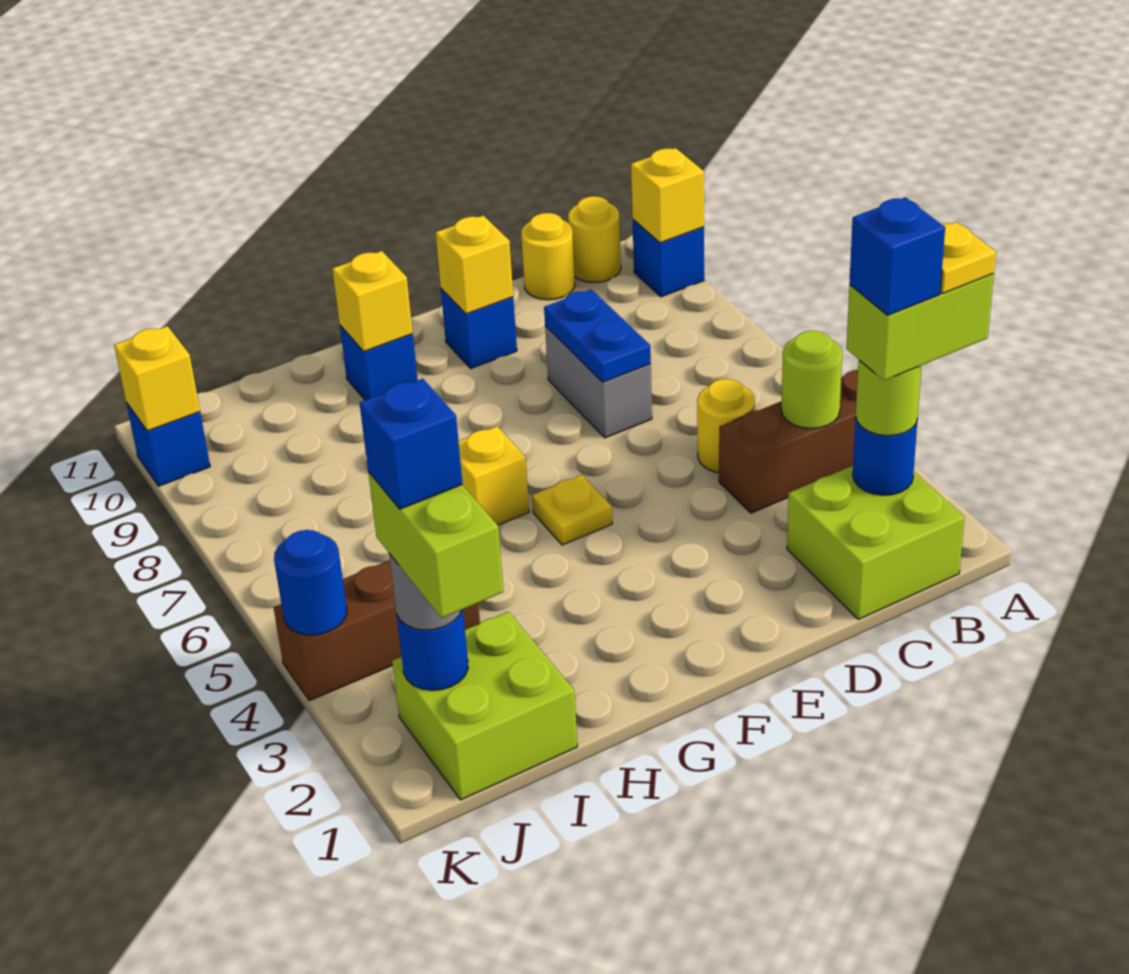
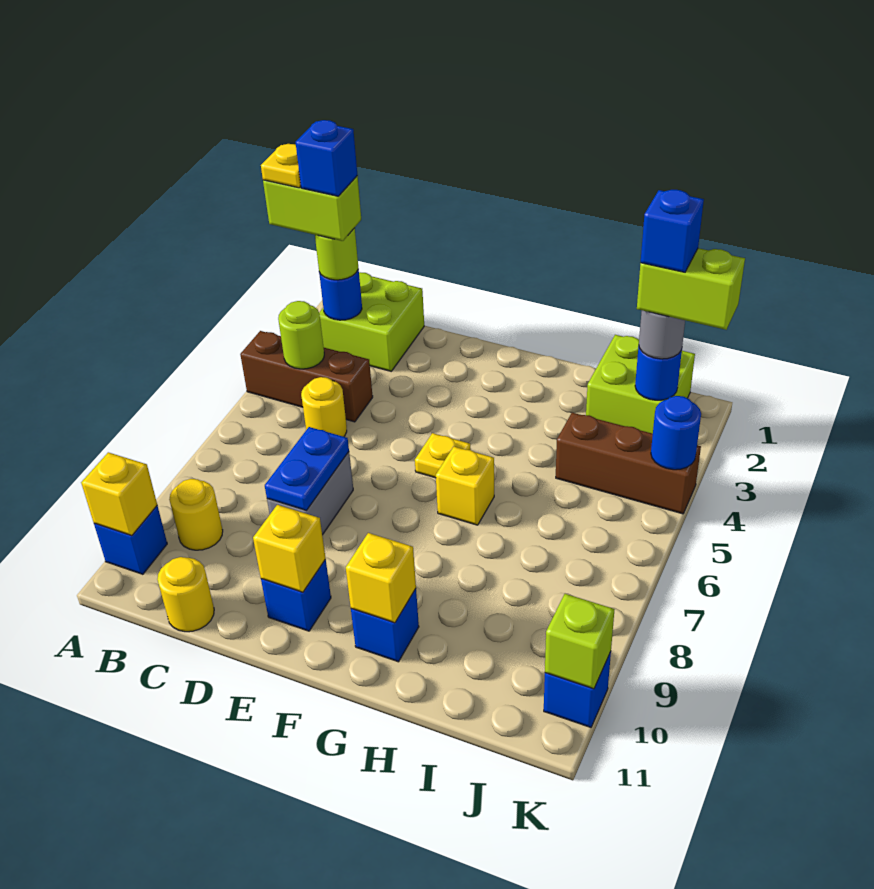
yellow round brick B11 level 1 -> yellow round brick B9 level 1
lime brick J1:J2 level 4 -> lime brick J2:K2 level 4
yellow brick K10 level 2 -> lime brick K10 level 2

